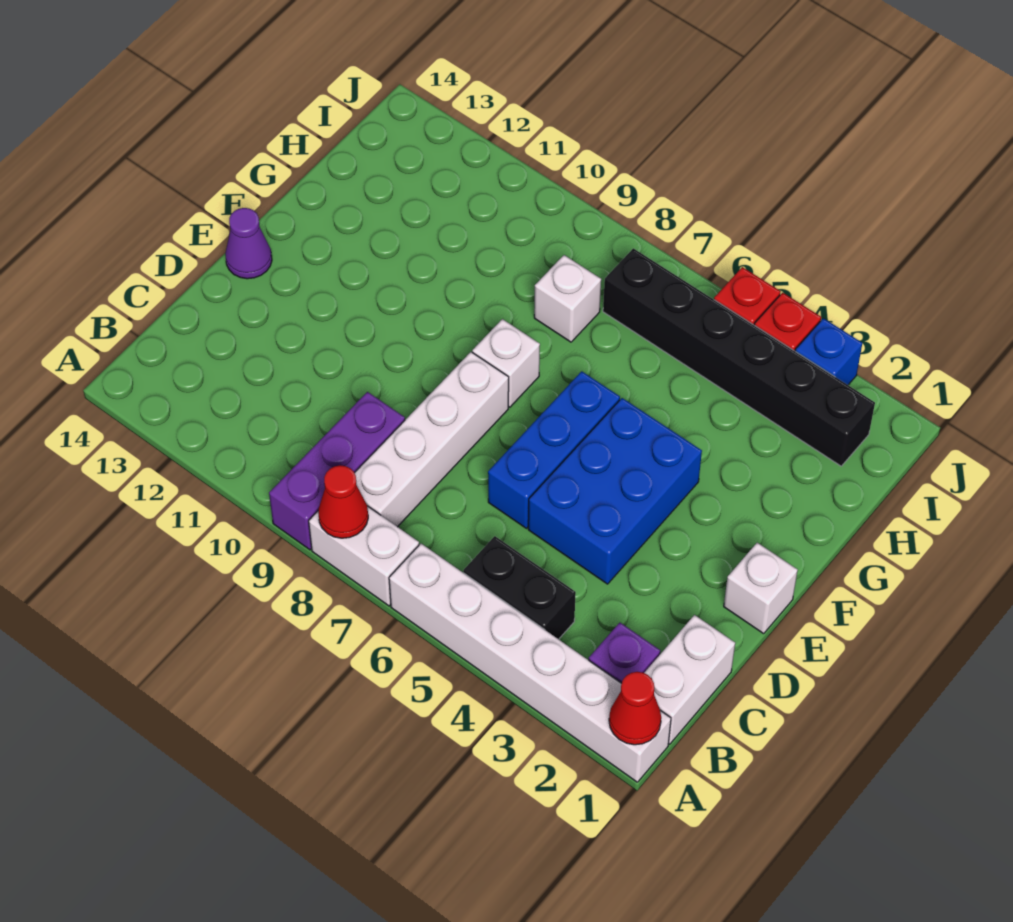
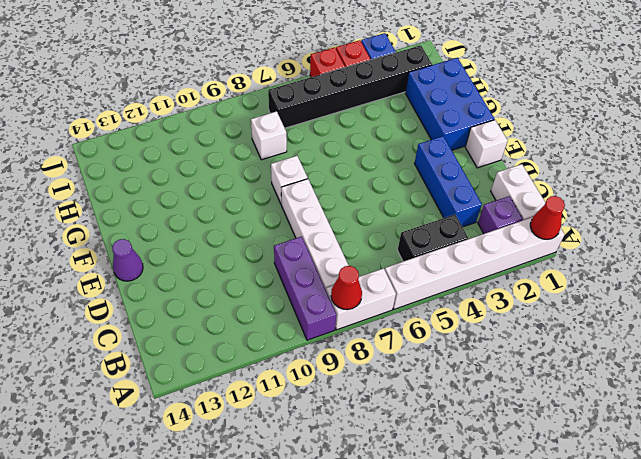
blue brick D4:F5 level 1 -> blue brick F1:H2 level 1
blue brick D6:F6 level 1 -> blue brick C3:E3 level 1

